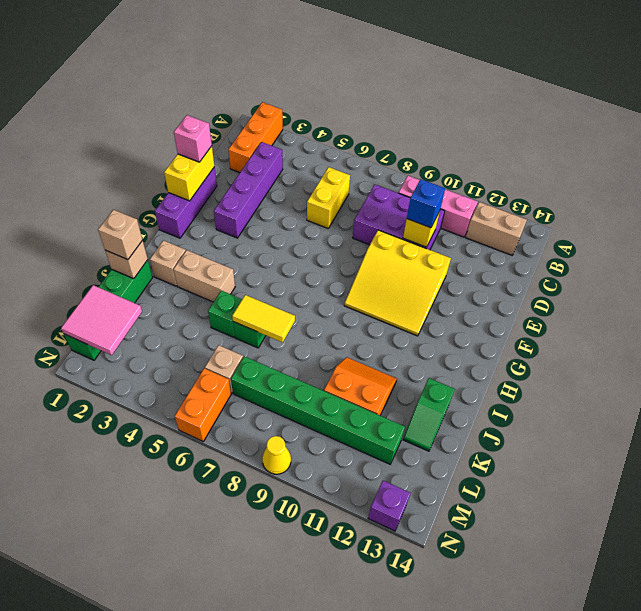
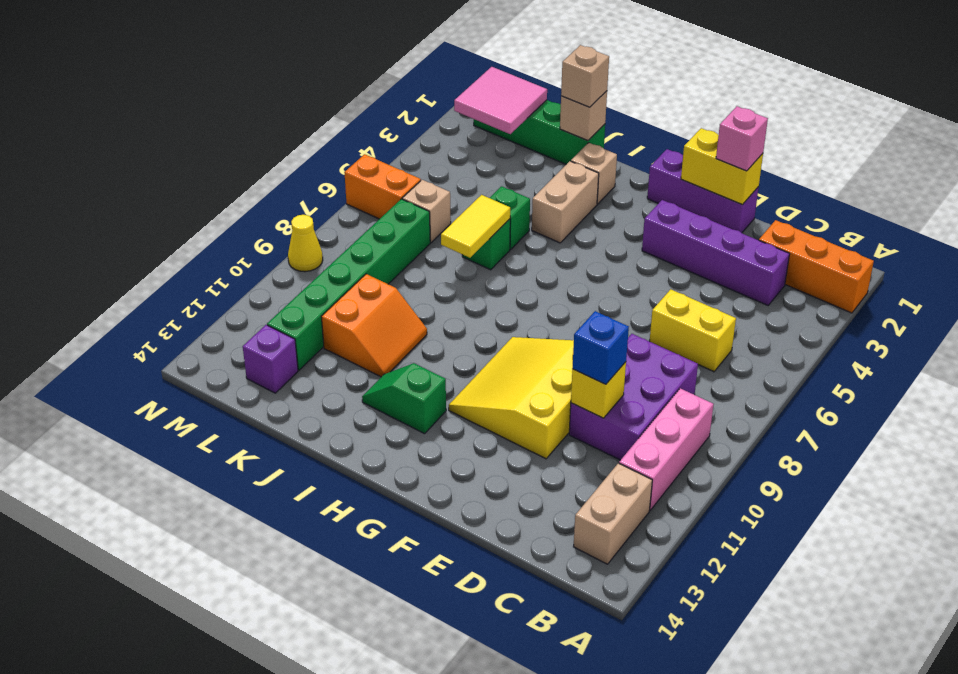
green slope J13:K13 level 1 top J -> green slope H12:I12 level 1 top H
purple brick N13 level 1 -> purple brick L13 level 1

